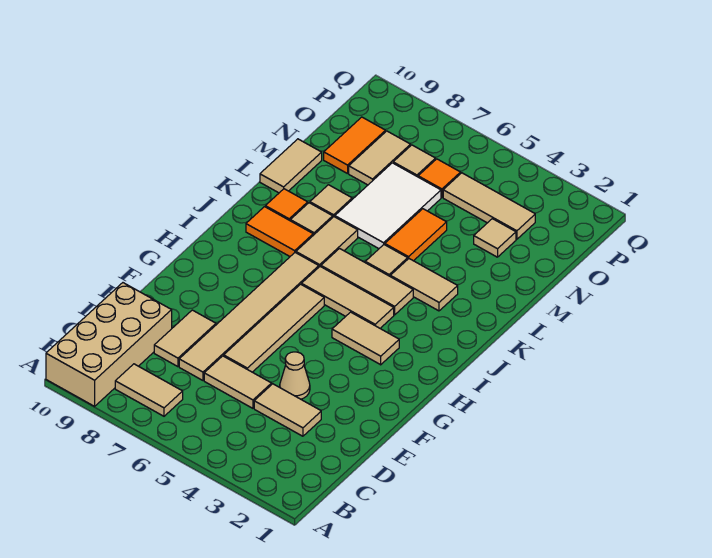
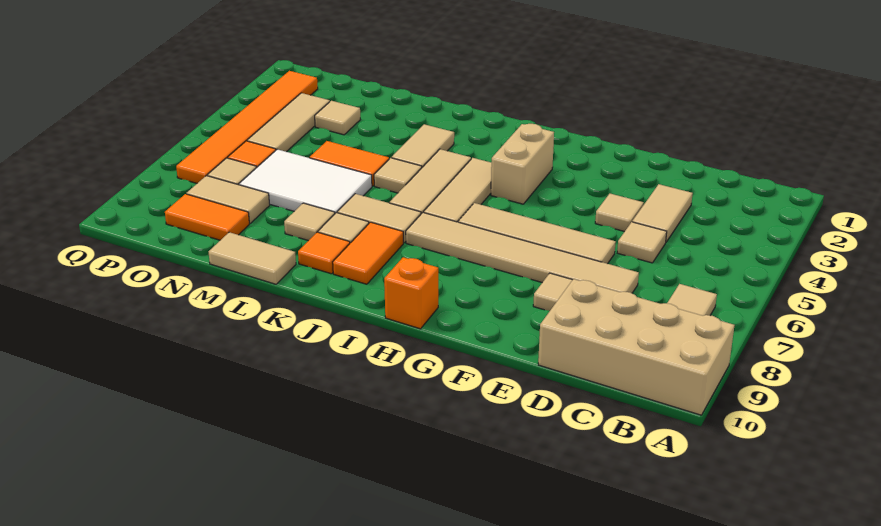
tan tile D5:D6 level 1 -> tan tile D5 level 1
tan cone E4 level 1 -> tan tile E4 level 1
tan tile H3:H4 level 1 -> tan brick H3:H4 level 1
none -> orange brick H10 level 1
none -> orange tile P2:P7 level 1

